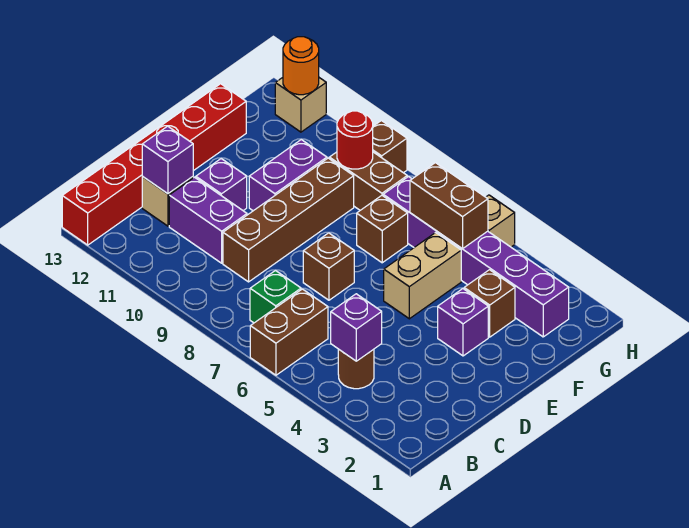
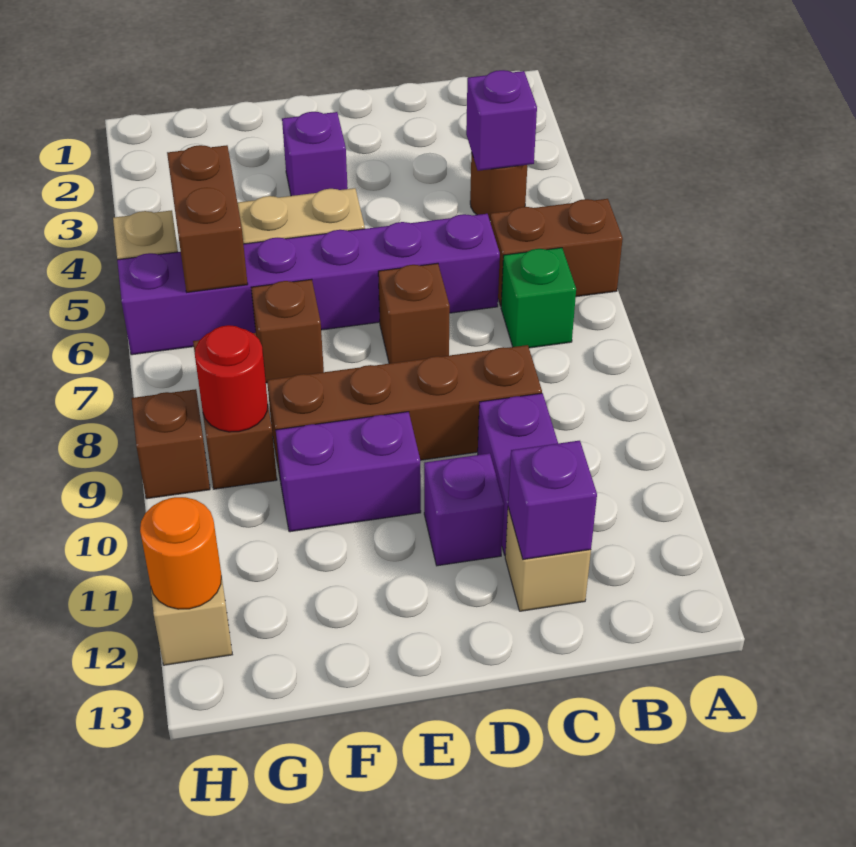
red brick A13:F13 level 1 -> none
brown brick F3 level 1 -> none
purple brick G2:G7 level 1 -> purple brick C6:H6 level 1

